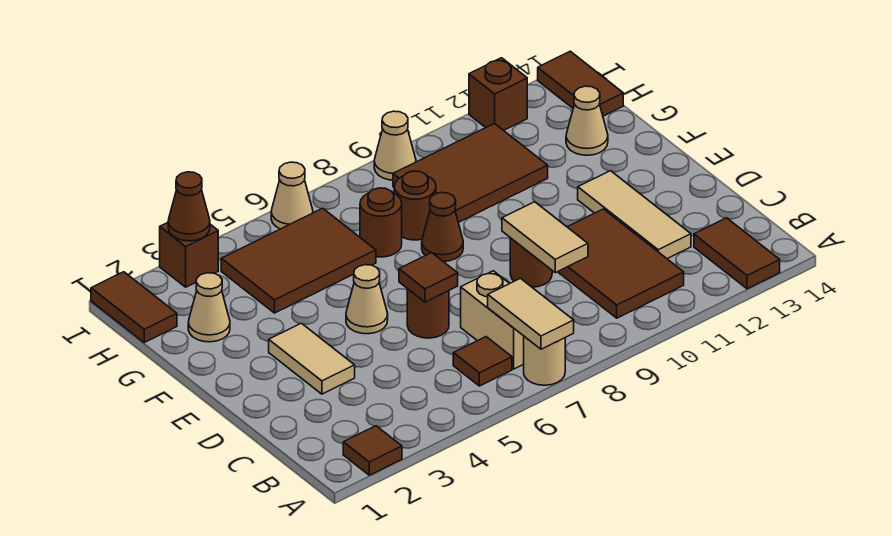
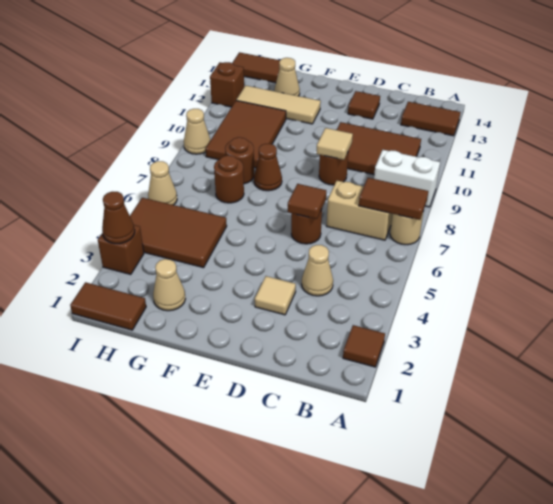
tan tile A7:B7 level 2 -> brown tile A7:B7 level 2
none -> white brick A9:B9 level 1
brown tile B6 level 1 -> brown tile D13 level 1
tan tile C9:D9 level 2 -> tan tile D9 level 2
tan tile C12:E12 level 1 -> tan tile F12:H12 level 1
tan tile D3:E3 level 1 -> tan tile D3 level 1
tan cone E5 level 1 -> tan cone C4 level 1
brown tile G4:H6 level 1 -> brown tile G4:I5 level 1

